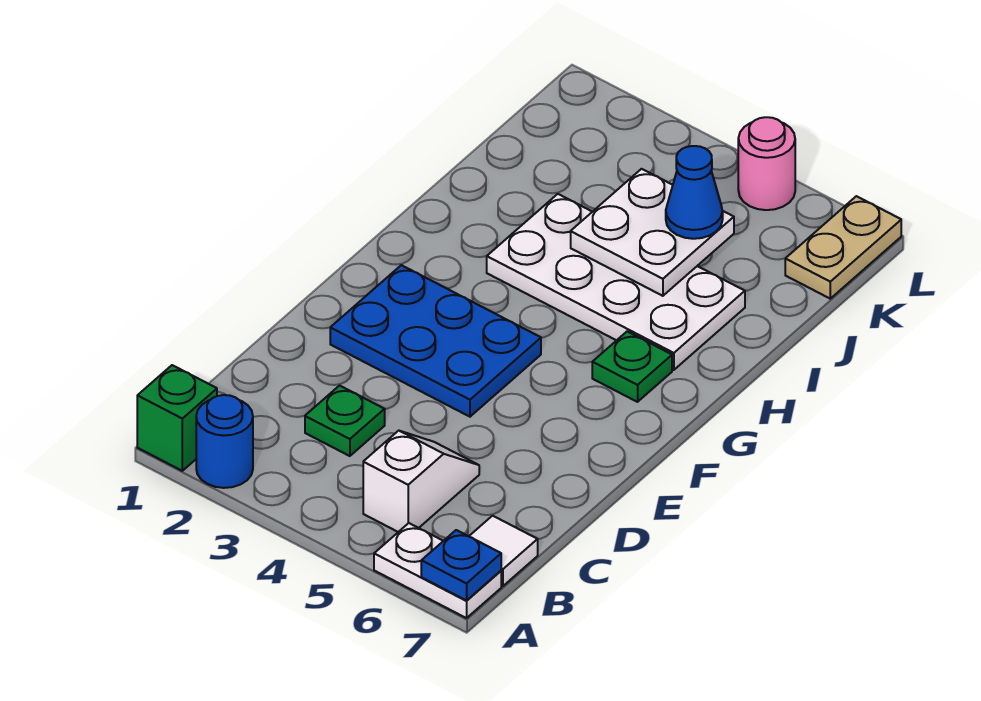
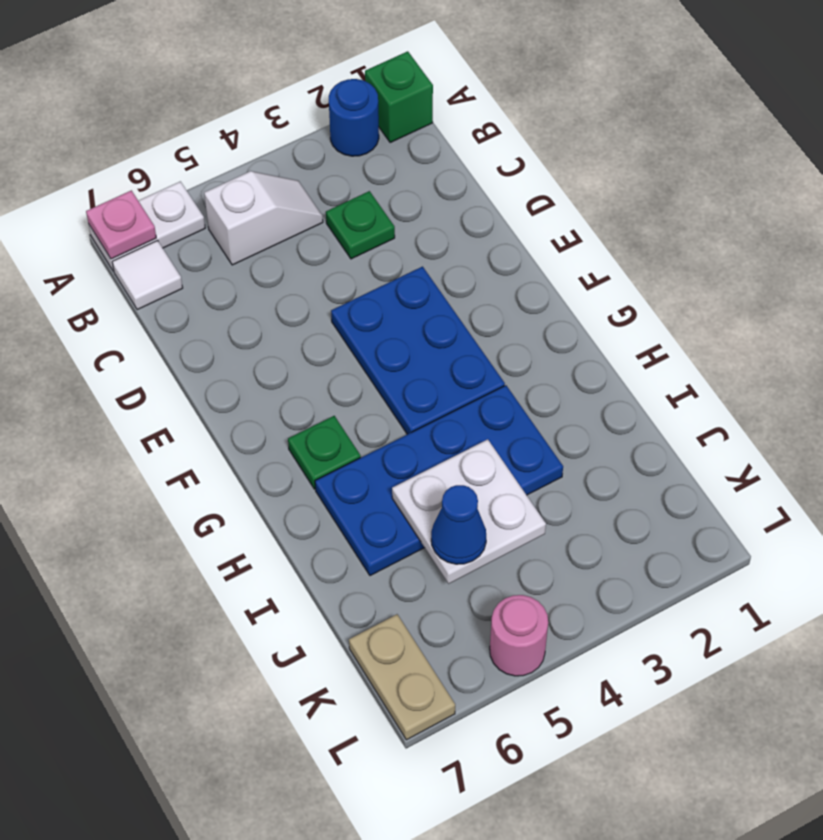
blue plate A7 level 2 -> pink plate A7 level 2
white slope B5:C5 level 1 top B -> white slope B4:B5 level 1 top 5
blue plate E2:F4 level 1 -> blue plate E3:G4 level 1
white plate H3:I6 level 1 -> blue plate H3:I6 level 1

